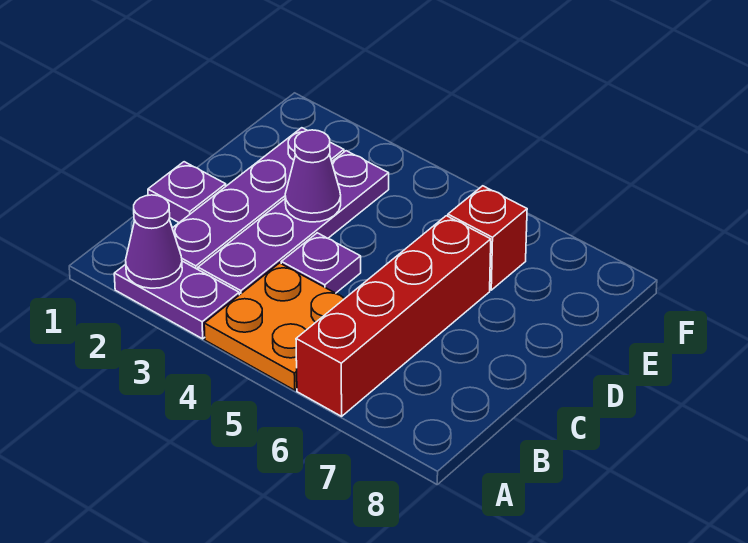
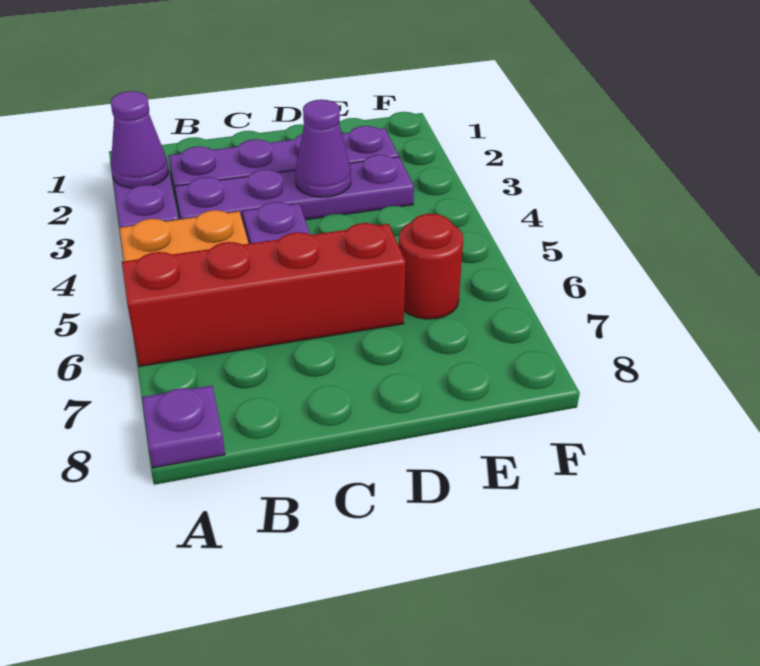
purple plate C1 level 1 -> purple plate A8 level 1
red brick E6 level 1 -> red round brick E6 level 1

